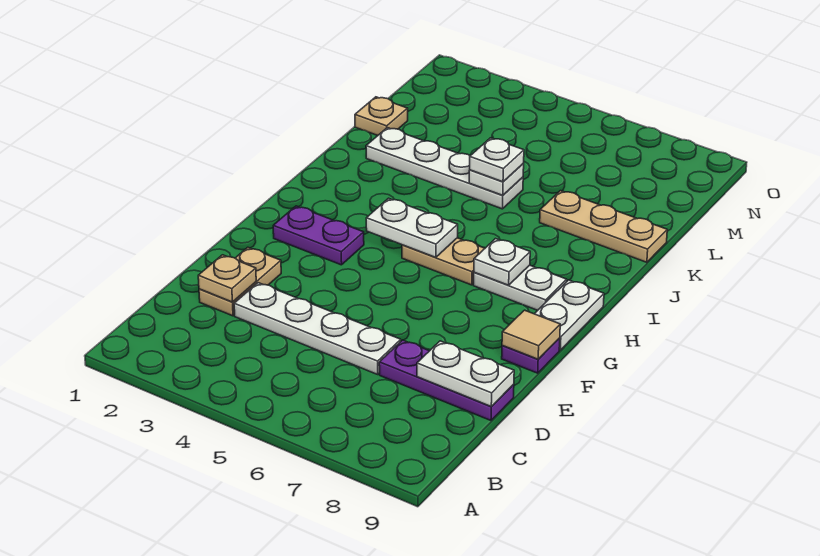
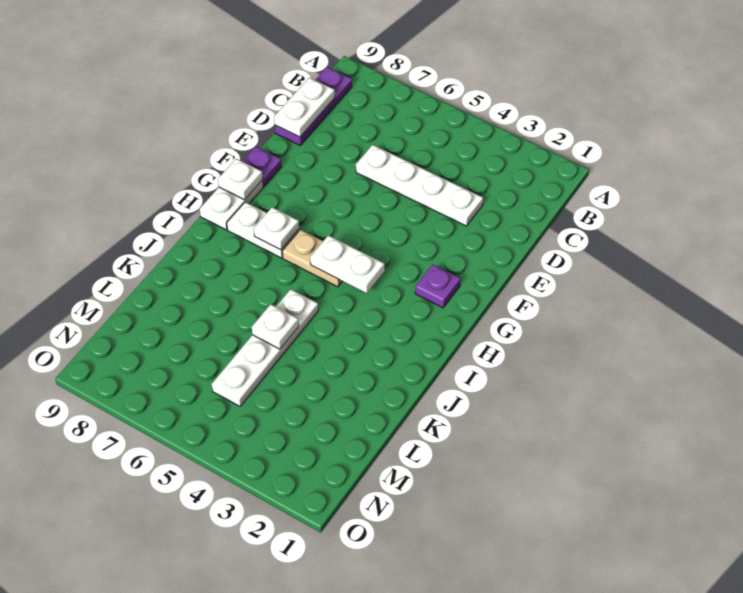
tan plate D2:E2 level 1 -> none
tan plate D2 level 2 -> none
purple plate D7:D9 level 1 -> purple plate B9:D9 level 1
white plate D8:D9 level 2 -> white plate C9:D9 level 2
tan tile F9 level 2 -> none
purple plate G2:G3 level 1 -> purple plate G2 level 1
white plate K2:K5 level 1 -> white plate J5:M5 level 1
white plate K5 level 3 -> white plate G9 level 2
tan plate K7:K9 level 1 -> none
tan plate L1 level 1 -> none

